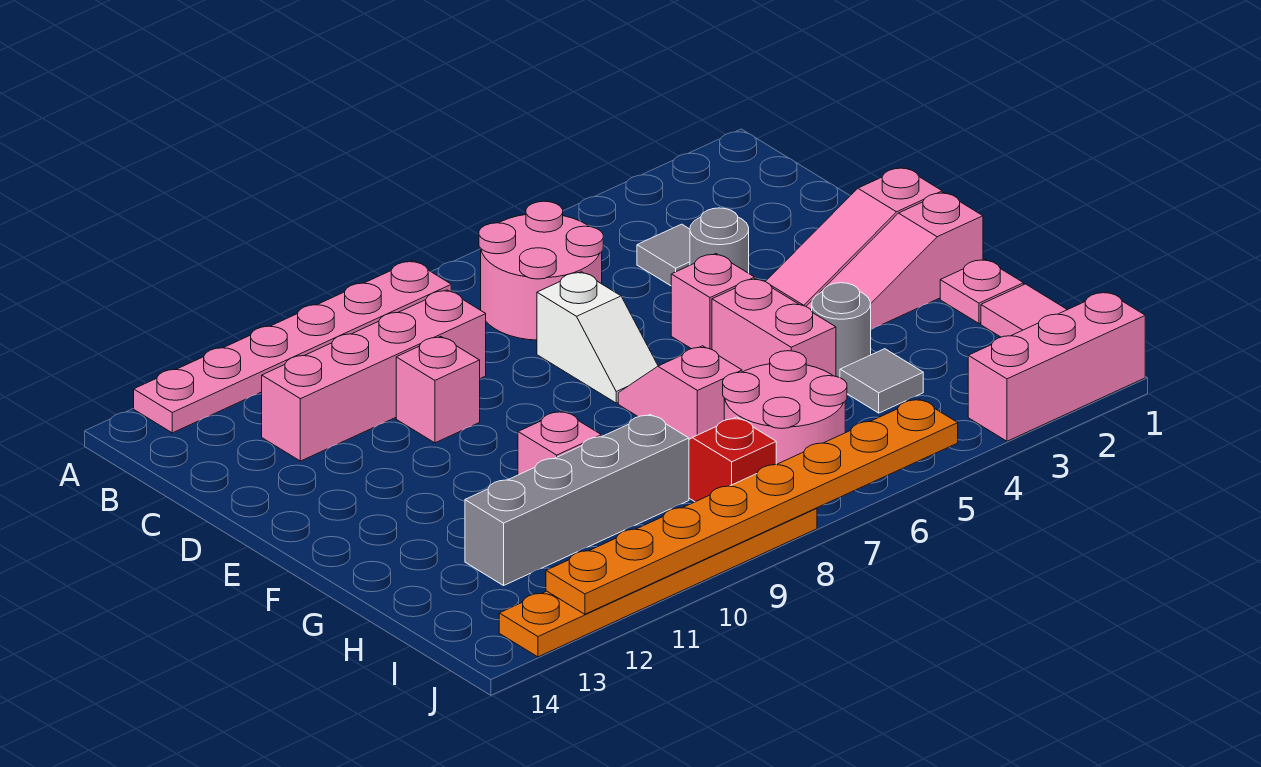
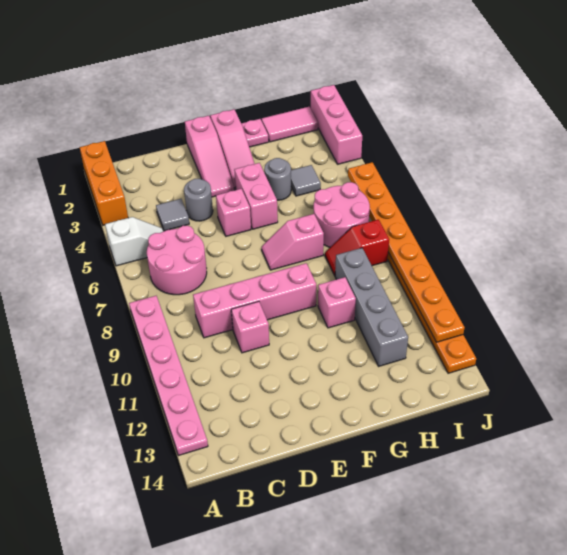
none -> orange brick A1:A3 level 1
pink brick C9:C12 level 1 -> pink brick C9:F9 level 1
white slope D7:E7 level 1 top D -> white slope A5:B5 level 1 top A
pink brick F5:G5 level 1 -> pink brick F4:F5 level 1

